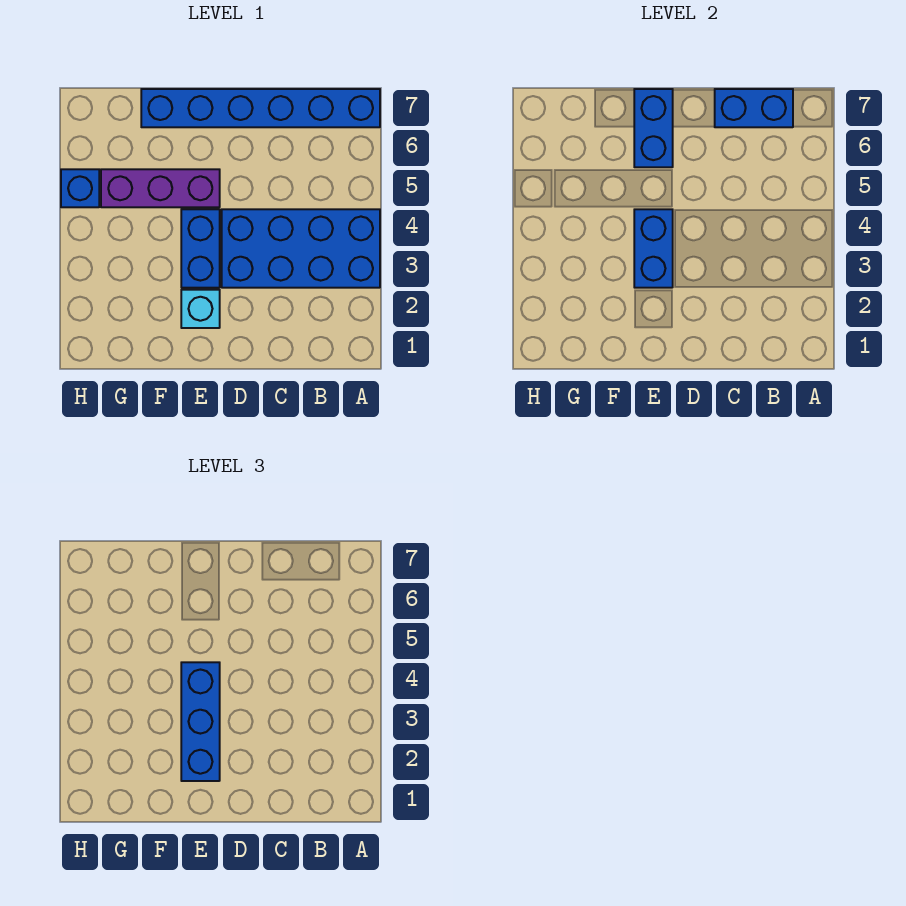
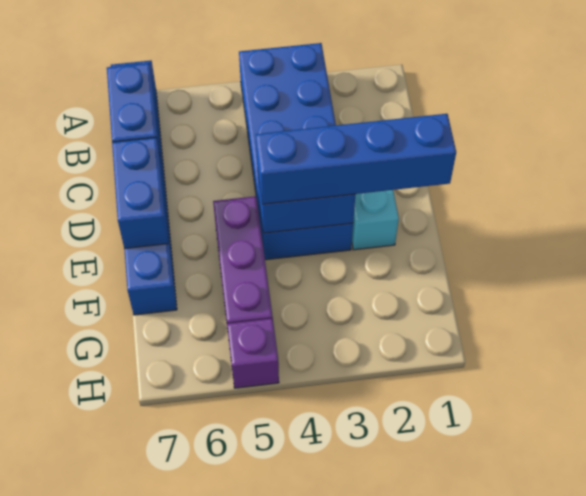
blue brick E2:E4 level 3 -> blue brick E1:E4 level 3
blue brick E6:E7 level 2 -> blue brick D7:E7 level 2
blue brick H5 level 1 -> purple brick H5 level 1

